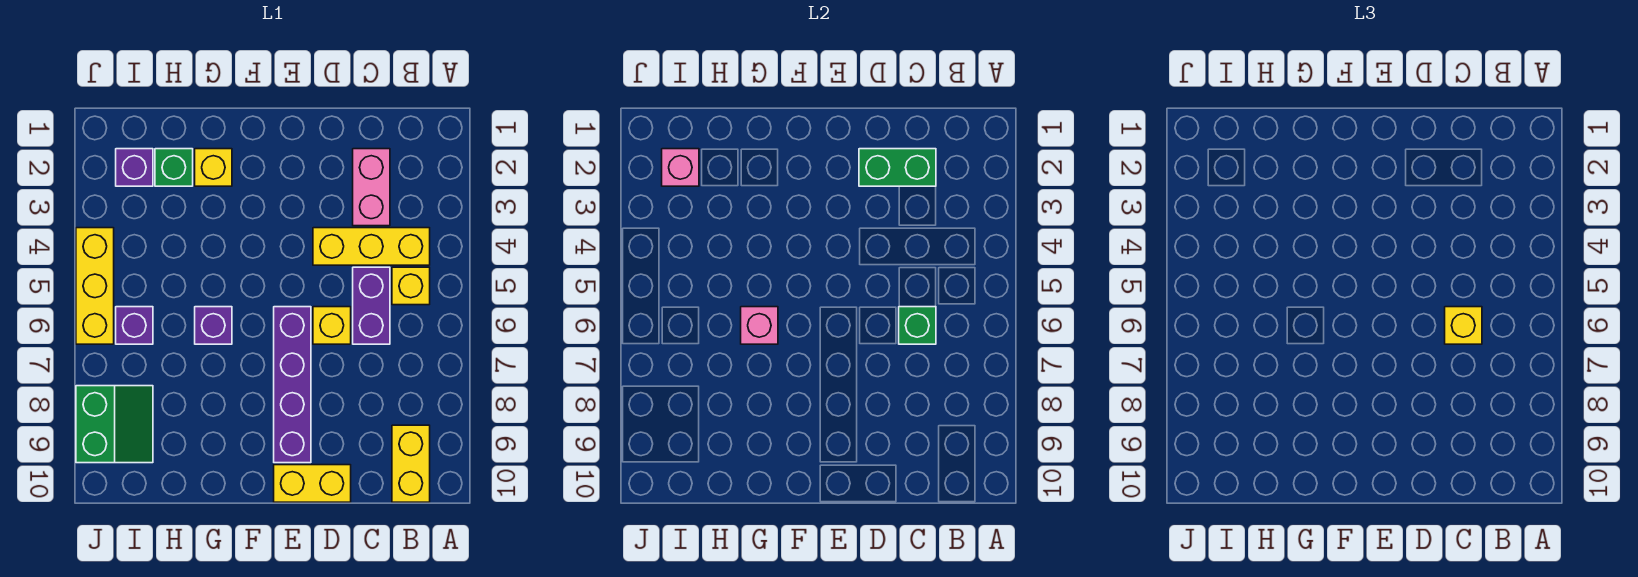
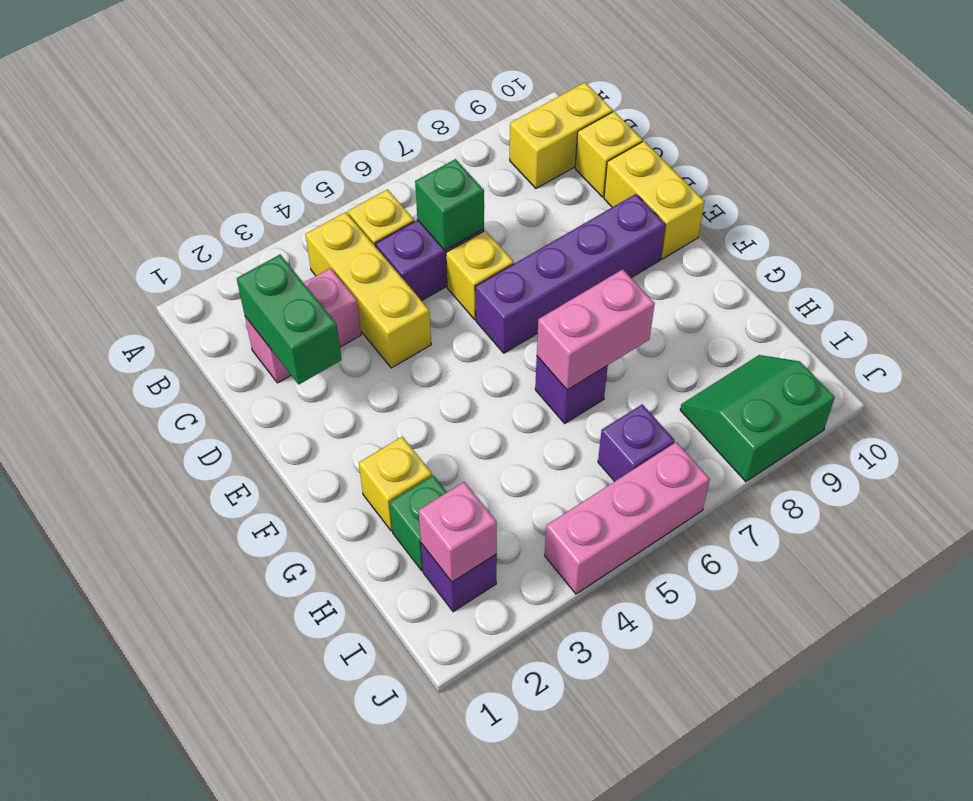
yellow brick C6 level 3 -> yellow brick C10 level 1
pink brick G6 level 2 -> pink brick G6:G7 level 2
yellow brick J4:J6 level 1 -> pink brick J4:J6 level 1

